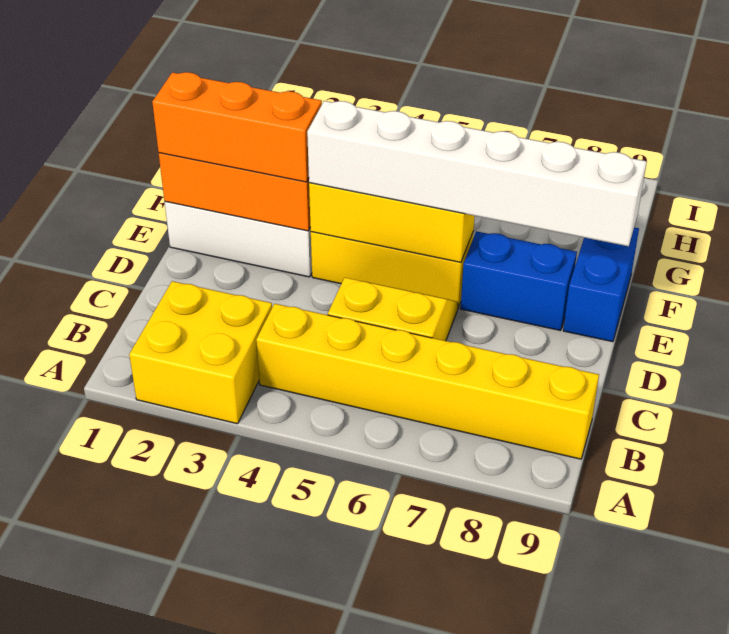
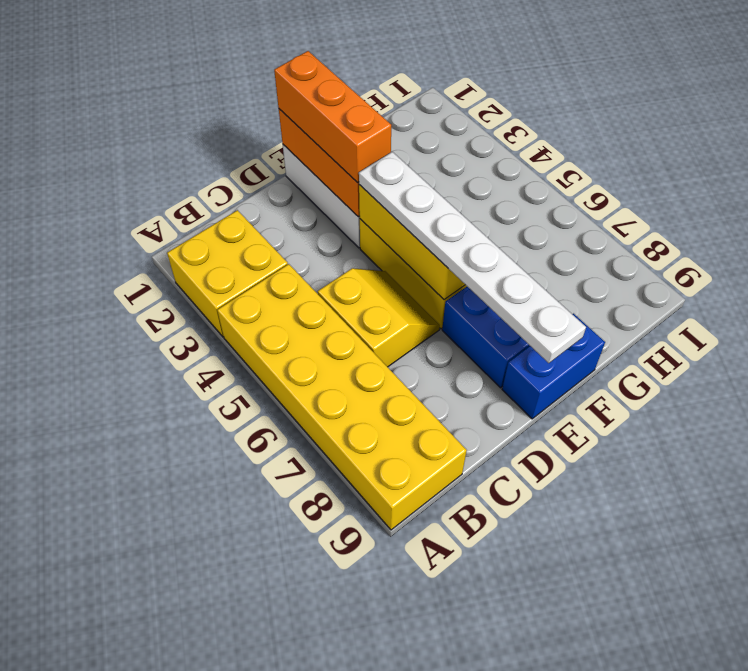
yellow brick B4:B9 level 1 -> yellow brick A4:B9 level 1
white brick E4:E9 level 3 -> white plate E4:E9 level 3

